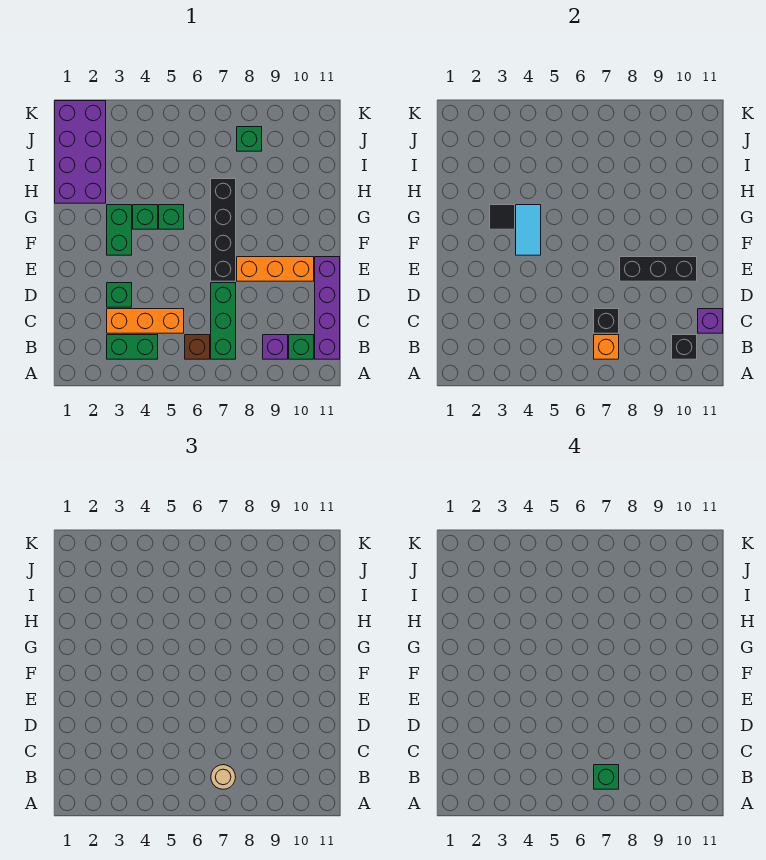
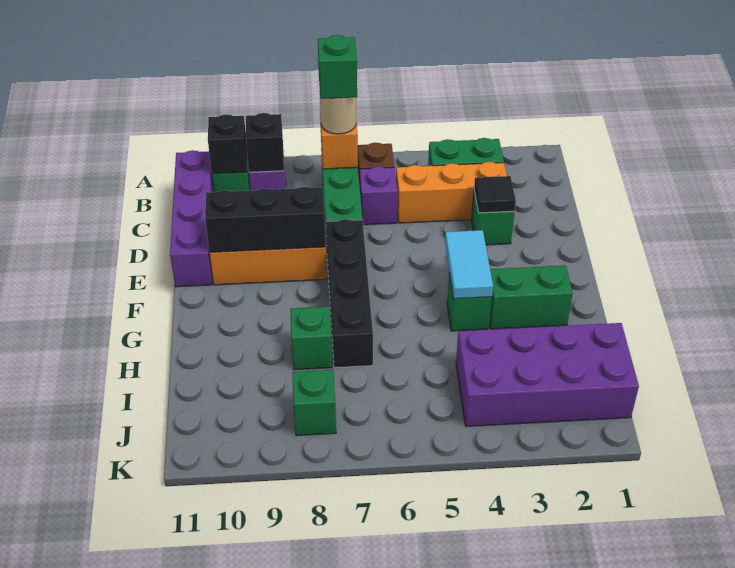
black brick C7 level 2 -> black brick B9 level 2
purple brick C11 level 2 -> purple brick C6 level 1
green brick F3:G3 level 1 -> green brick G2:G3 level 1
black tile G3 level 2 -> black tile D3 level 2
green brick G5 level 1 -> green brick H8 level 1
purple brick H1:K2 level 1 -> purple brick I1:J4 level 1

